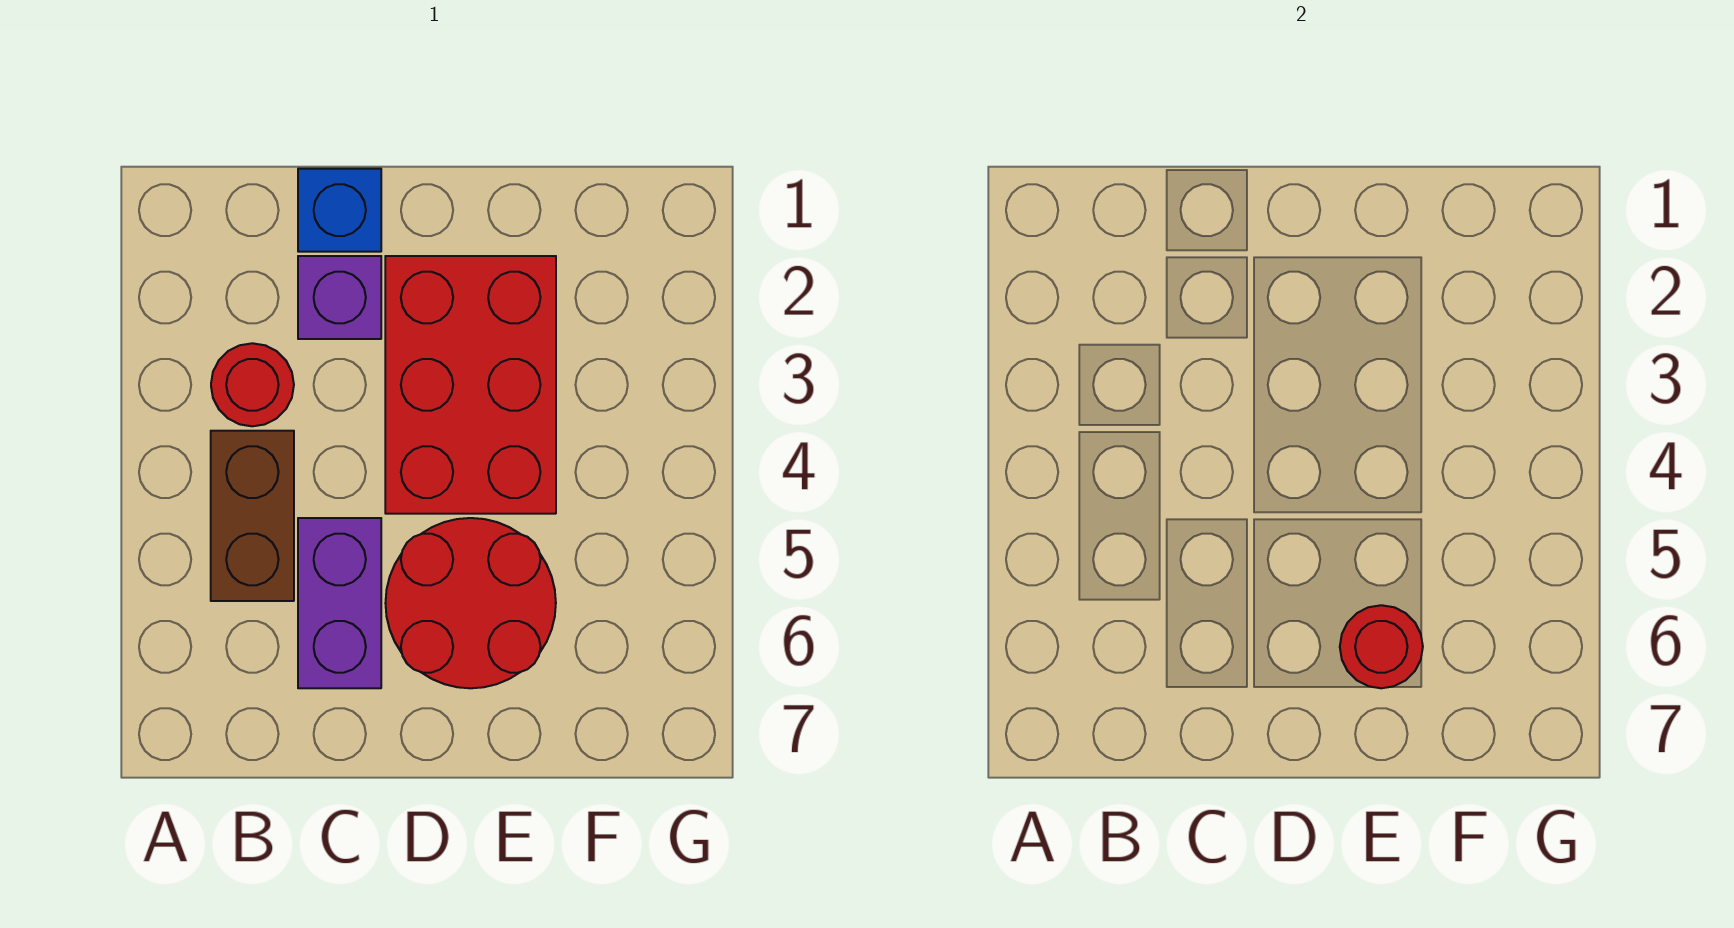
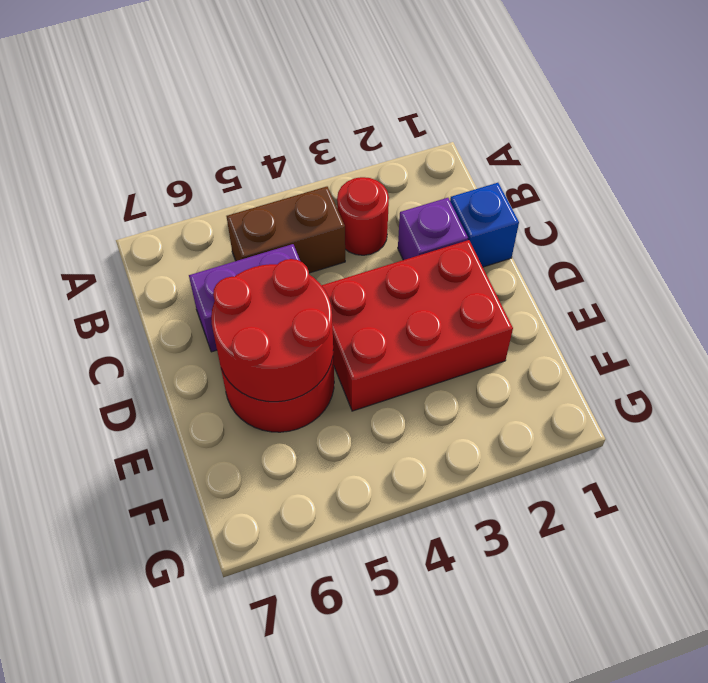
red round brick E6 level 2 -> red round brick D5:E6 level 2

